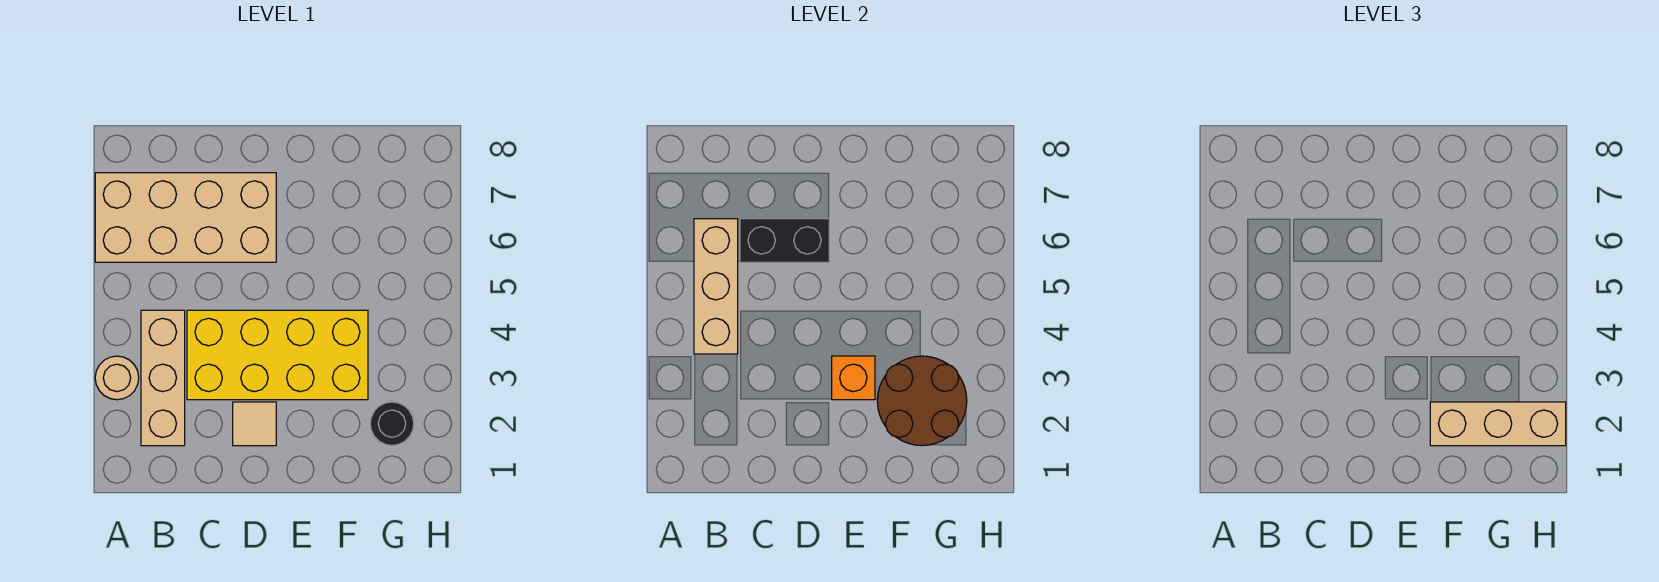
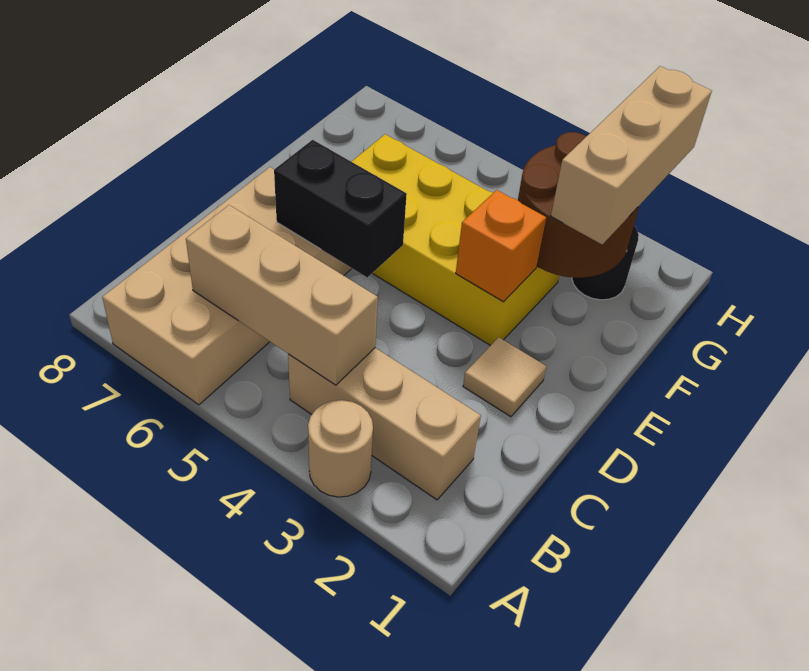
yellow brick C3:F4 level 1 -> yellow brick E3:F6 level 1
black brick C6:D6 level 2 -> black brick D5:D6 level 2

